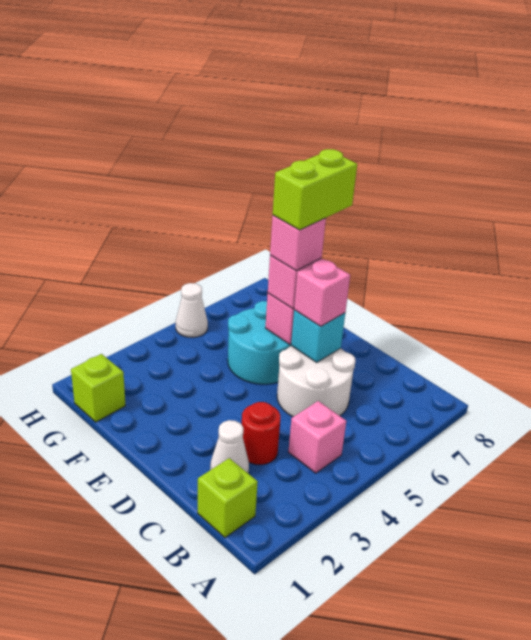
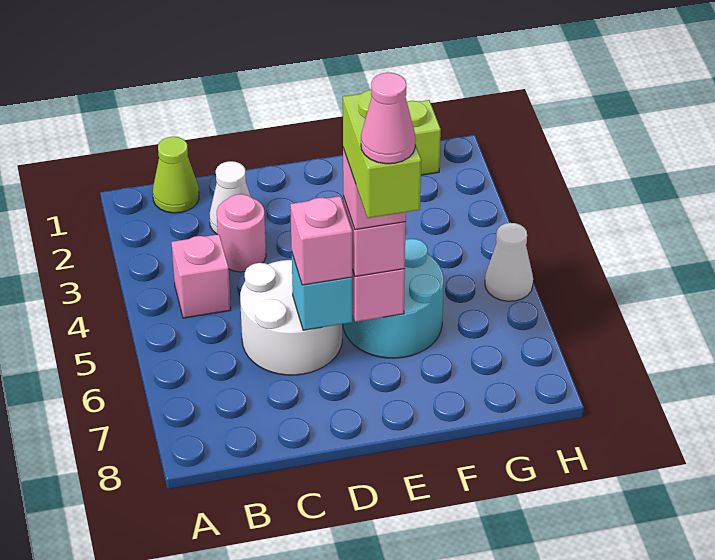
lime brick B1 level 1 -> lime cone B1 level 1
red round brick C3 level 1 -> pink round brick C3 level 1
none -> pink cone E7 level 6

